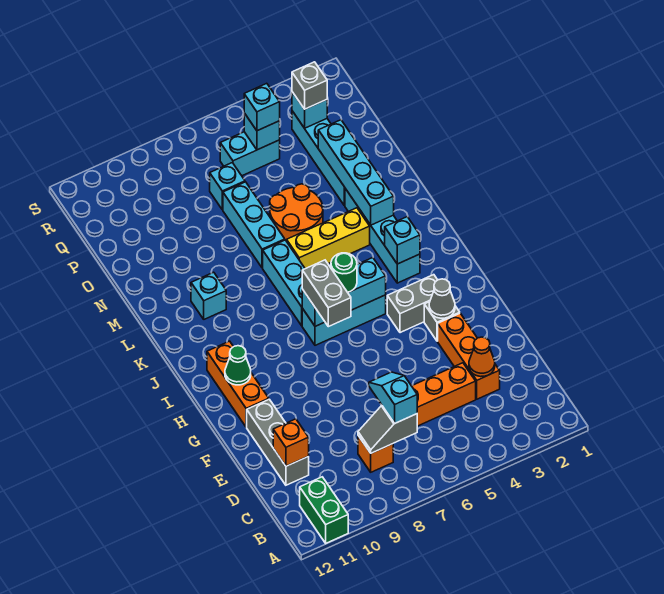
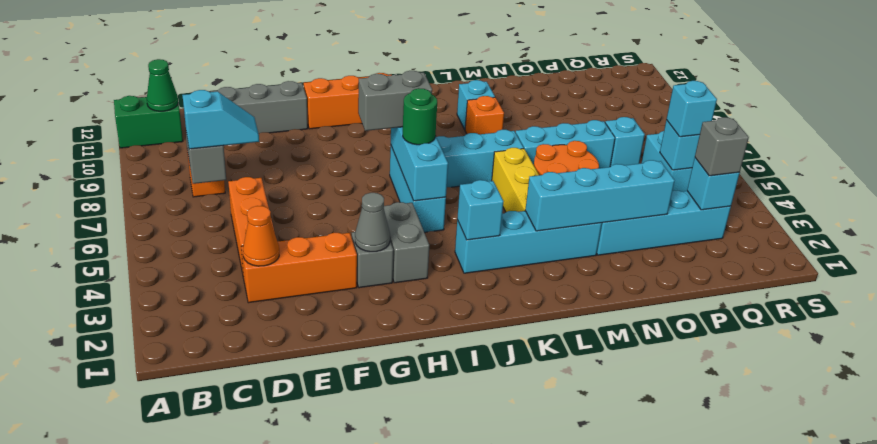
orange brick D11 level 2 -> orange brick L9 level 1
green cone H11 level 2 -> green cone B11 level 2

